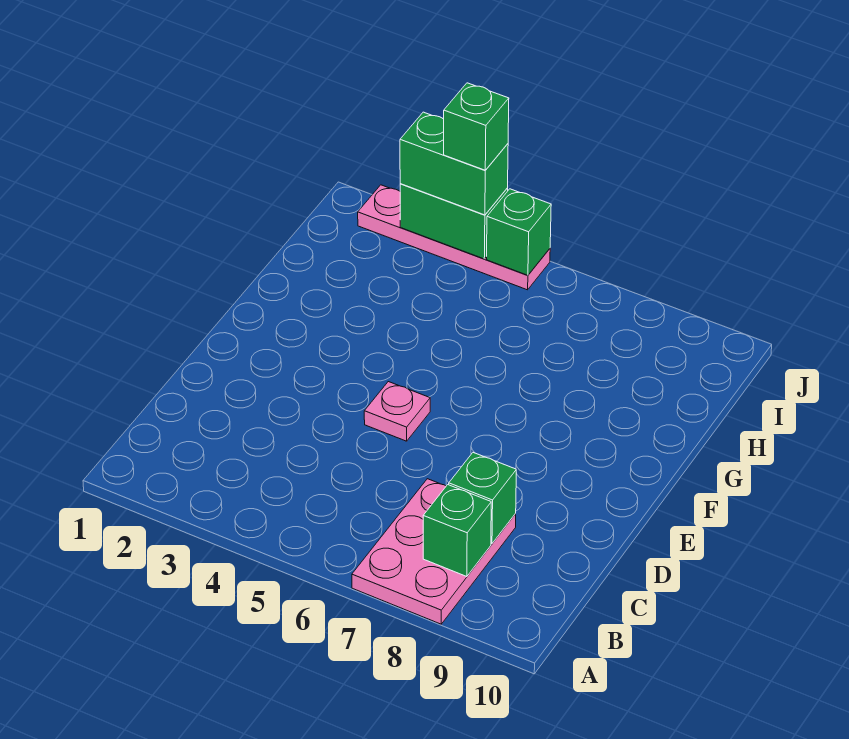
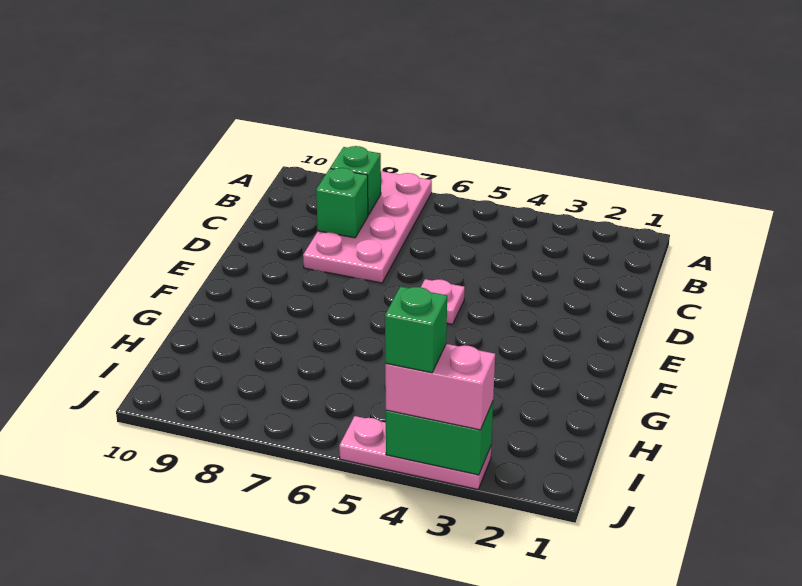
pink plate A7:C8 level 1 -> pink plate A7:D8 level 1
pink plate J2:J5 level 1 -> pink plate J3:J5 level 1
green brick J3:J4 level 3 -> pink brick J3:J4 level 3
green brick J5 level 2 -> none

